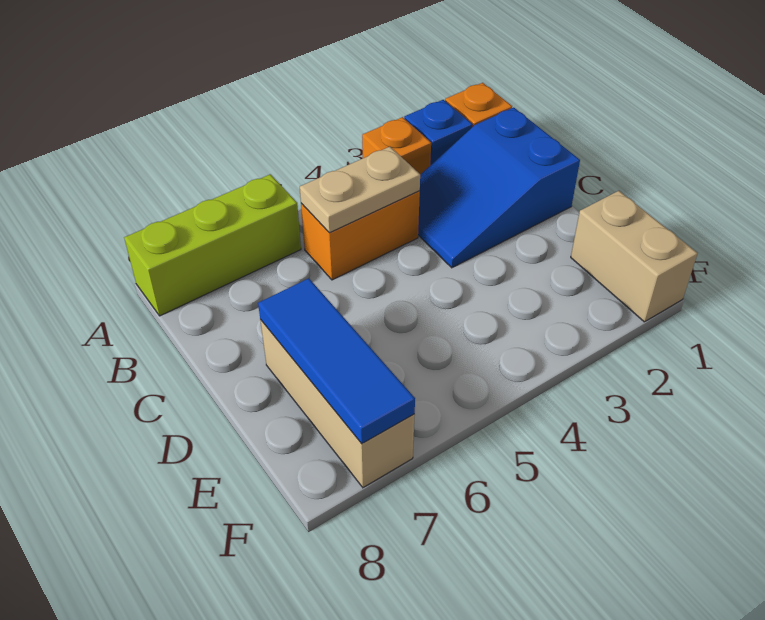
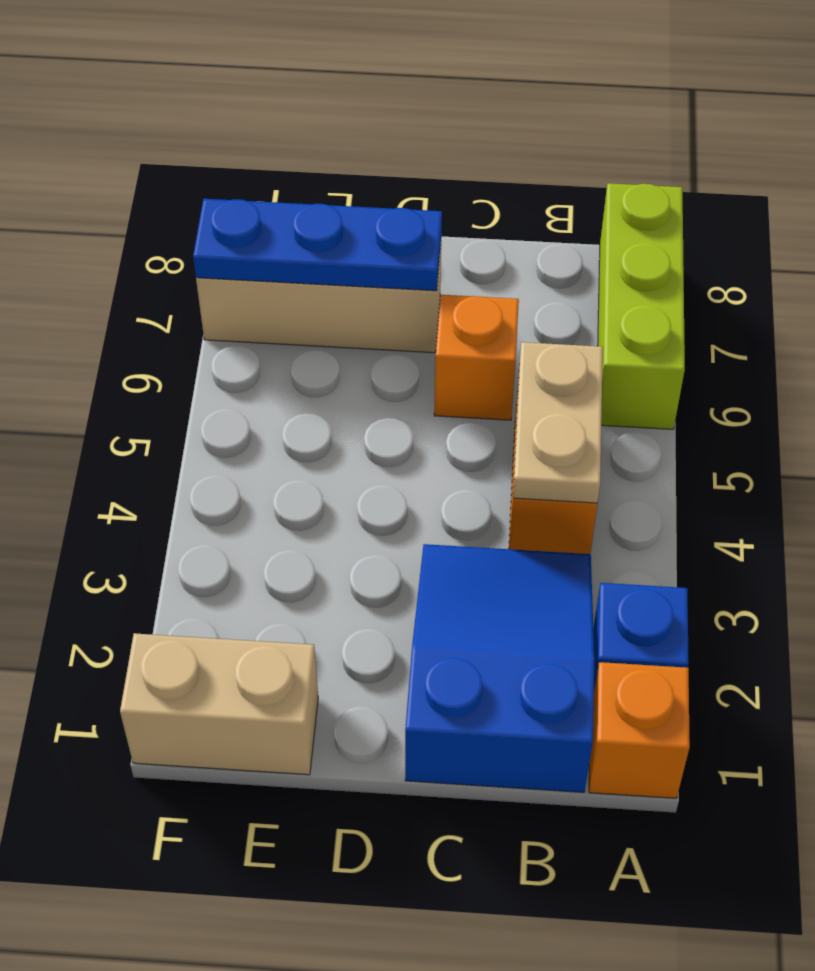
orange brick A3 level 1 -> orange brick C6 level 1
blue tile D7:F7 level 2 -> blue plate D7:F7 level 2

